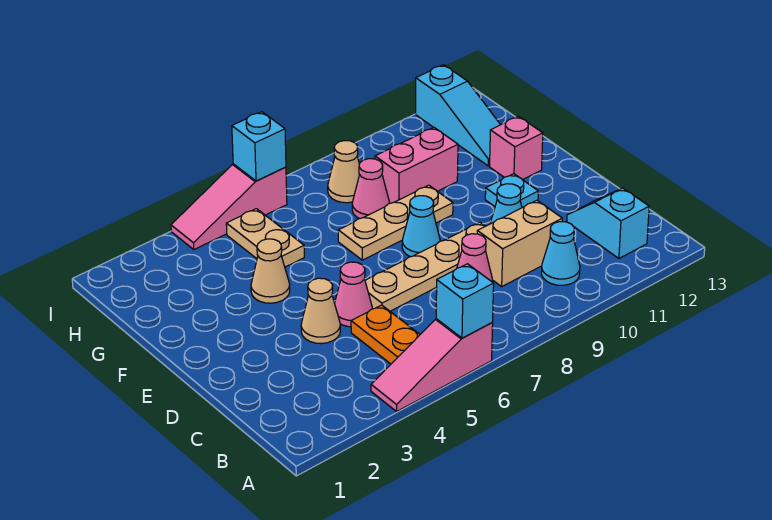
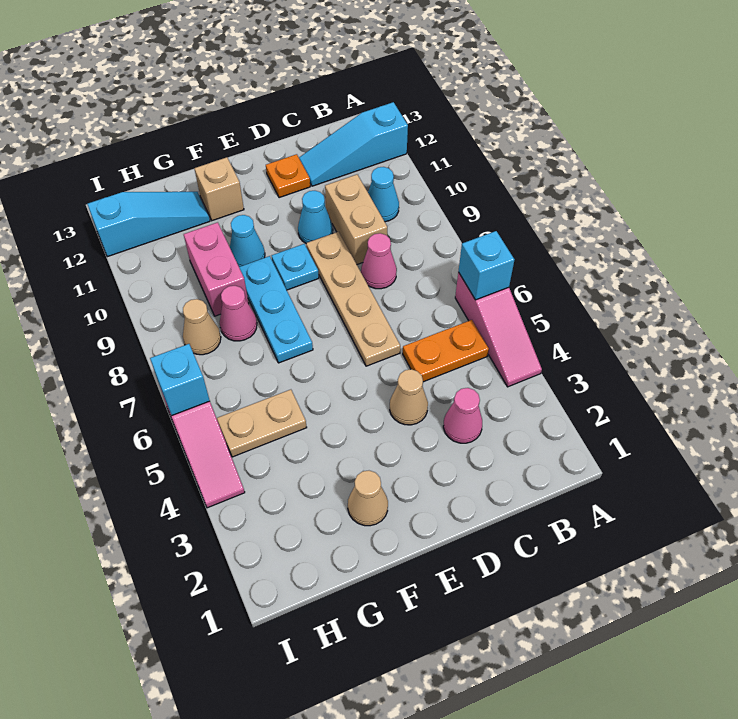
cyan slope B12:C12 level 1 top B -> cyan slope A12:C12 level 1 top A
pink cone D5 level 1 -> pink cone C3 level 1
none -> orange plate D12 level 1
cyan cone E8 level 1 -> cyan cone F10 level 1
cyan plate E11 level 1 -> cyan plate E9 level 1
tan cone F4 level 1 -> tan cone F2 level 1
tan plate F7:F9 level 1 -> cyan plate F7:F9 level 1
pink brick F12 level 1 -> tan brick F12 level 1

